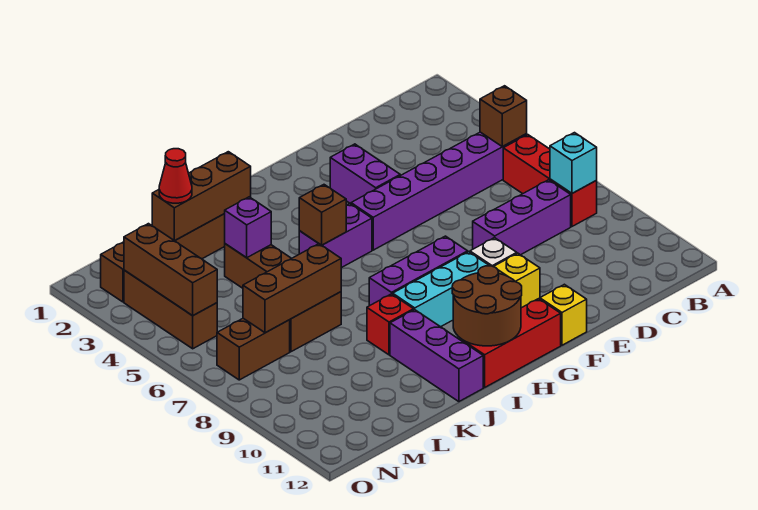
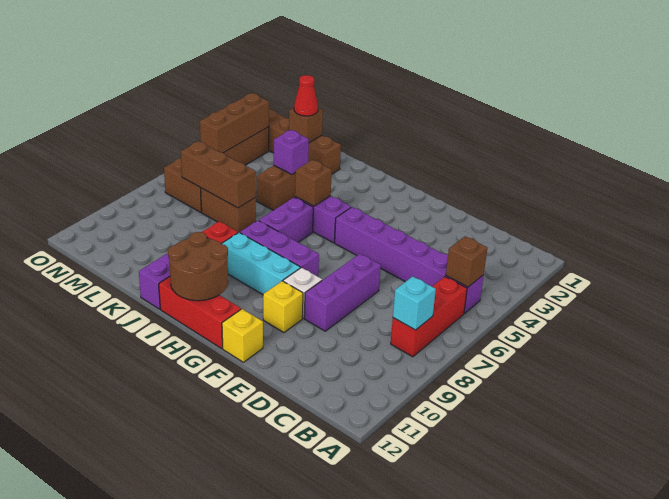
purple brick C8:E8 level 1 -> purple brick E7:E9 level 1
purple brick F3:F4 level 1 -> purple brick I6:I7 level 1
brown brick J2:L2 level 2 -> brown brick L2 level 2

